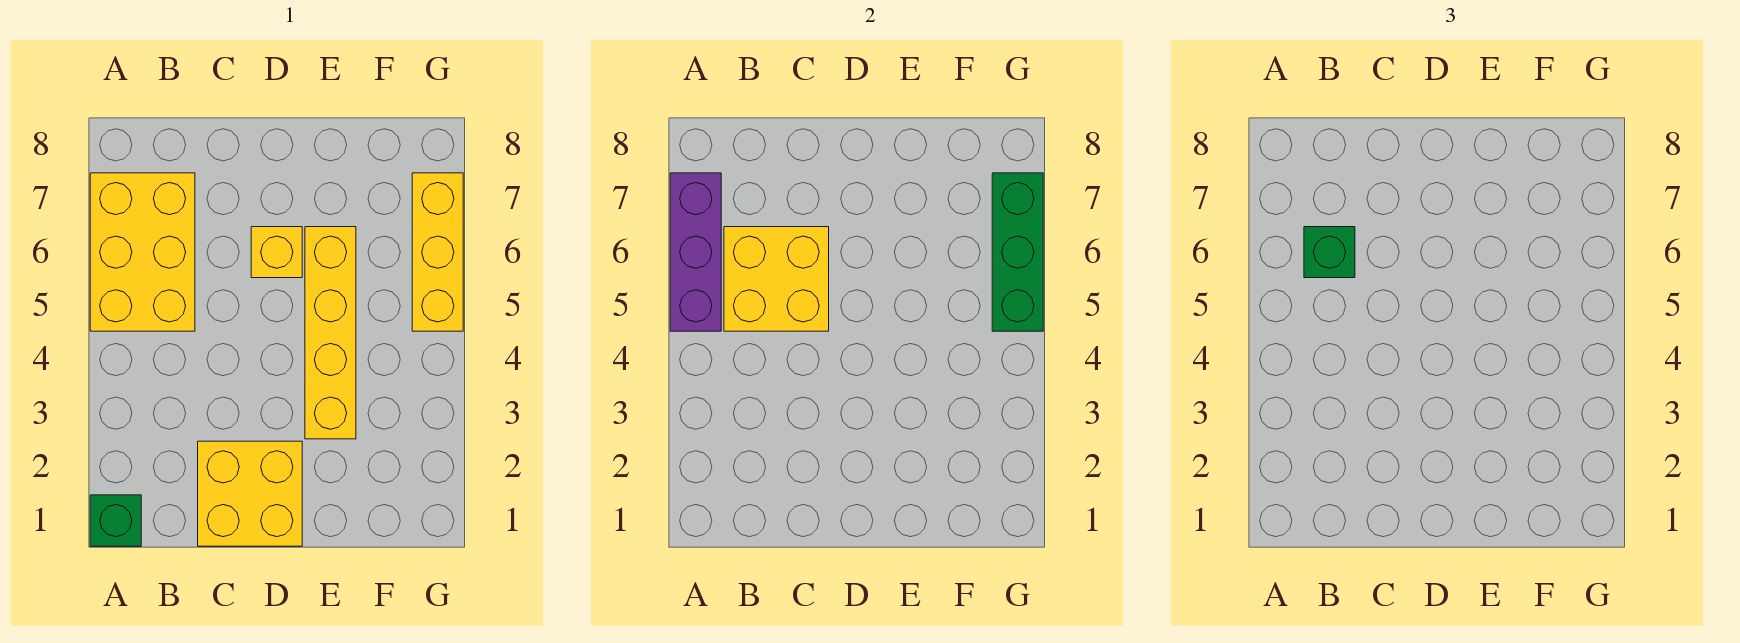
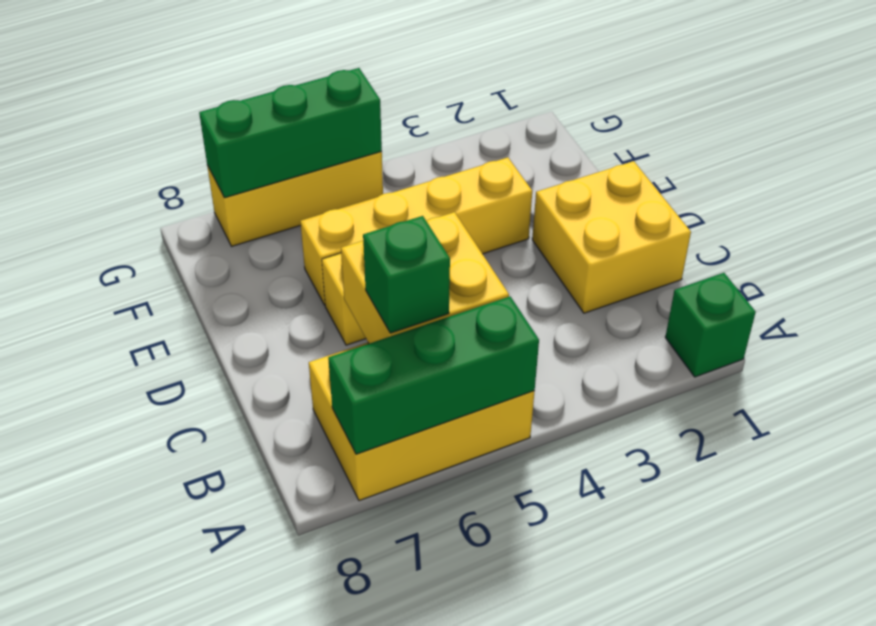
purple brick A5:A7 level 2 -> green brick A5:A7 level 2

